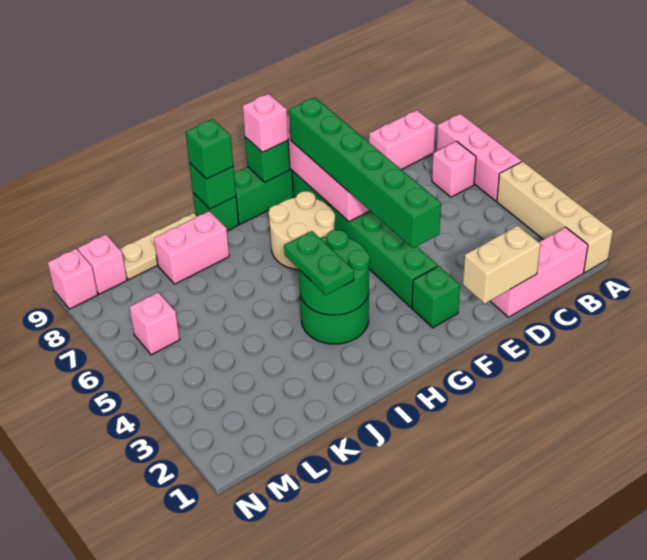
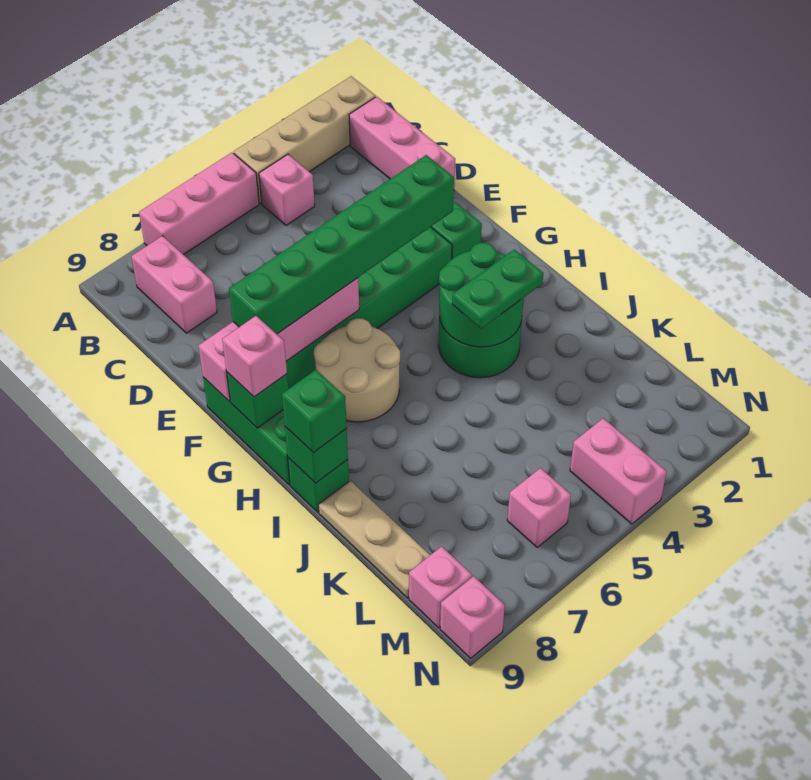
pink brick B6 level 1 -> pink brick B4 level 1
tan brick D1:E1 level 2 -> none
pink brick J8:K8 level 1 -> pink brick M4:N4 level 1

